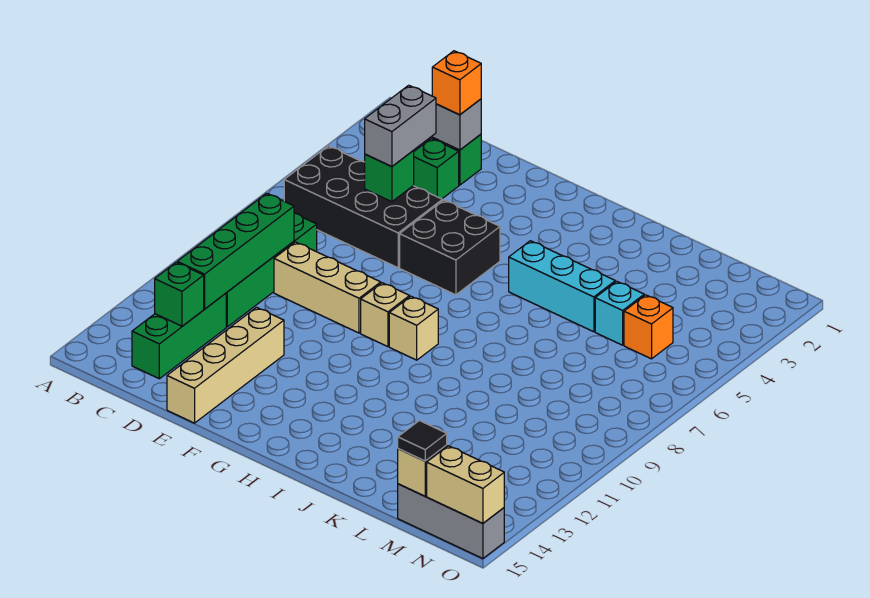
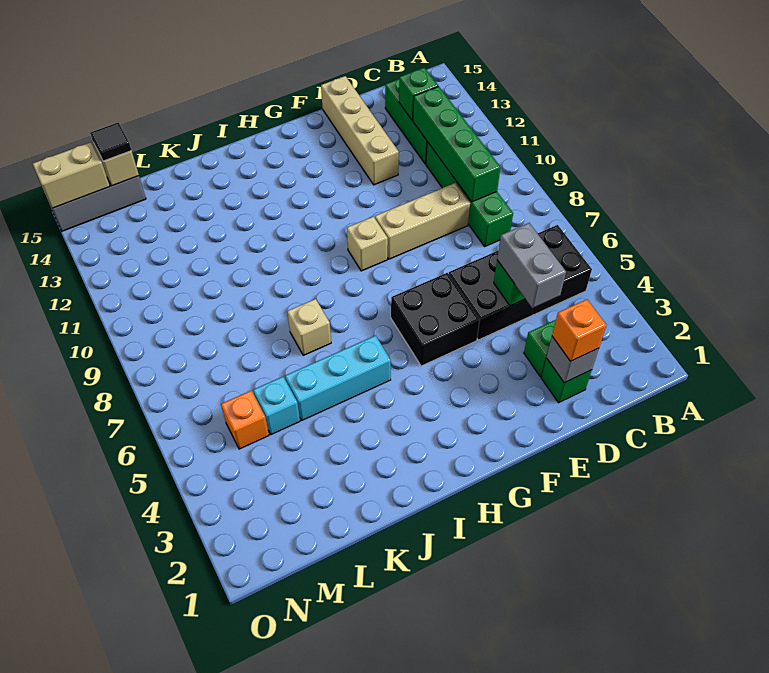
tan brick H9 level 1 -> tan brick J7 level 1

